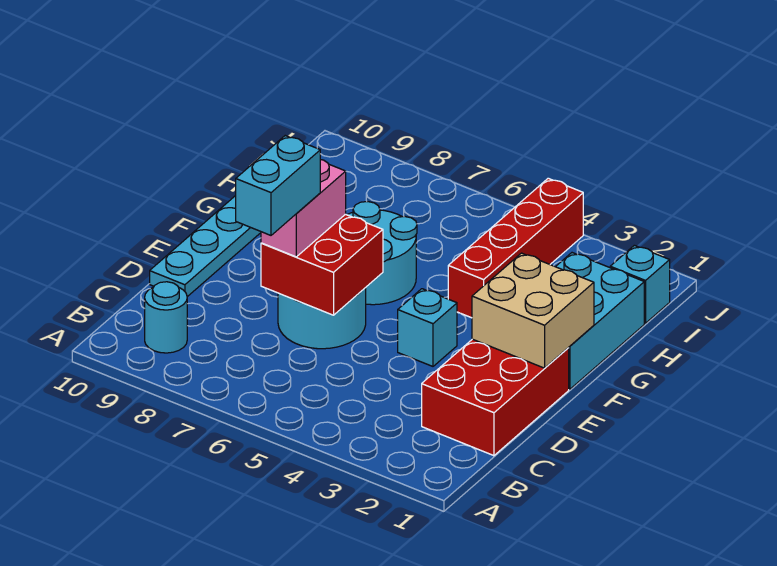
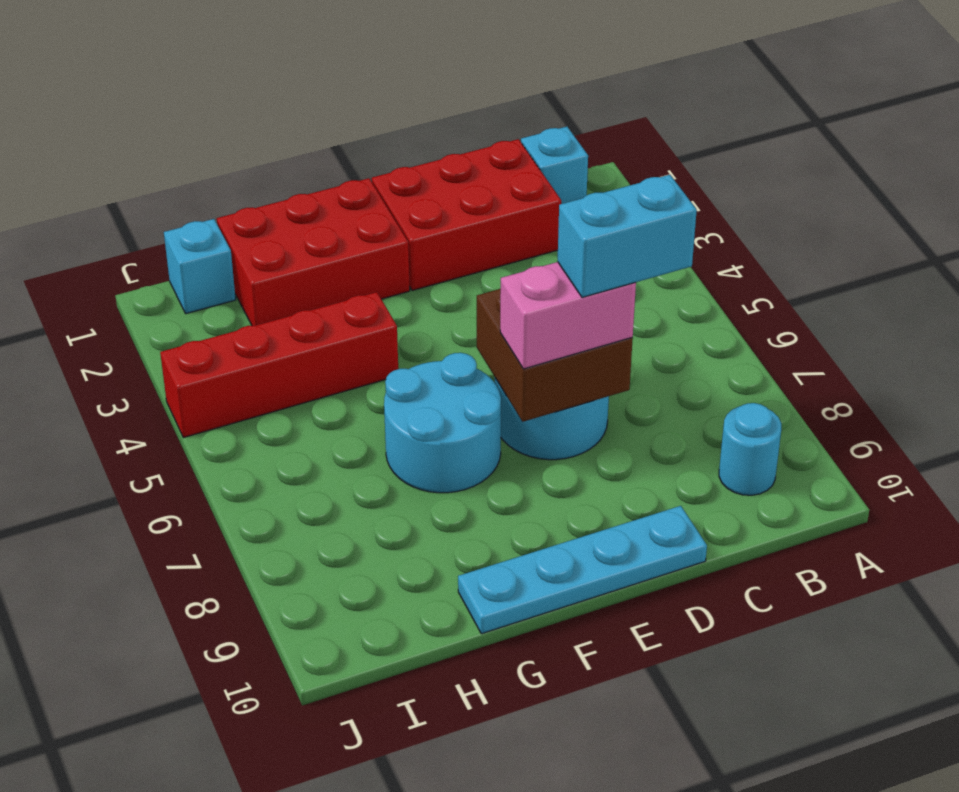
red brick D6:E7 level 2 -> brown brick D6:E7 level 2
tan brick E1:F2 level 2 -> none
cyan brick E4 level 1 -> cyan brick B1 level 1
cyan brick F1:H2 level 1 -> red brick F1:H2 level 1

